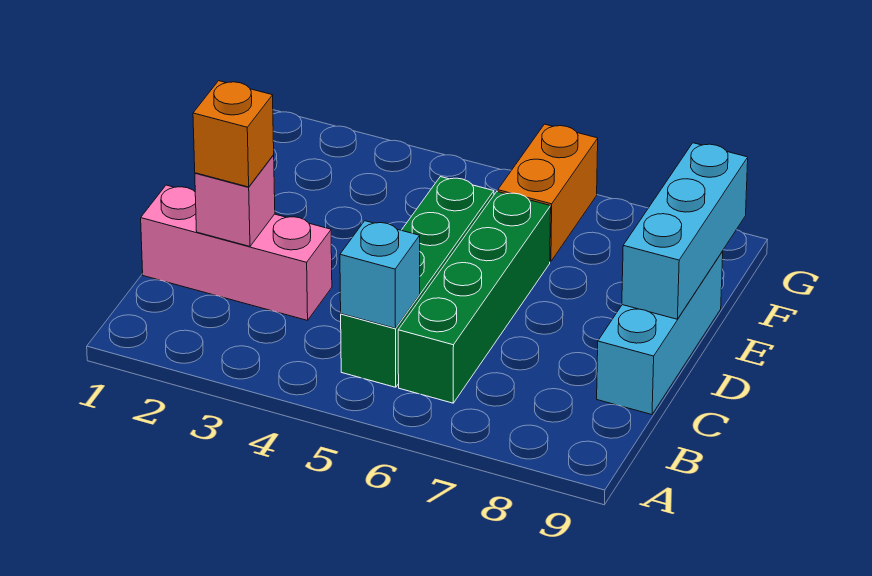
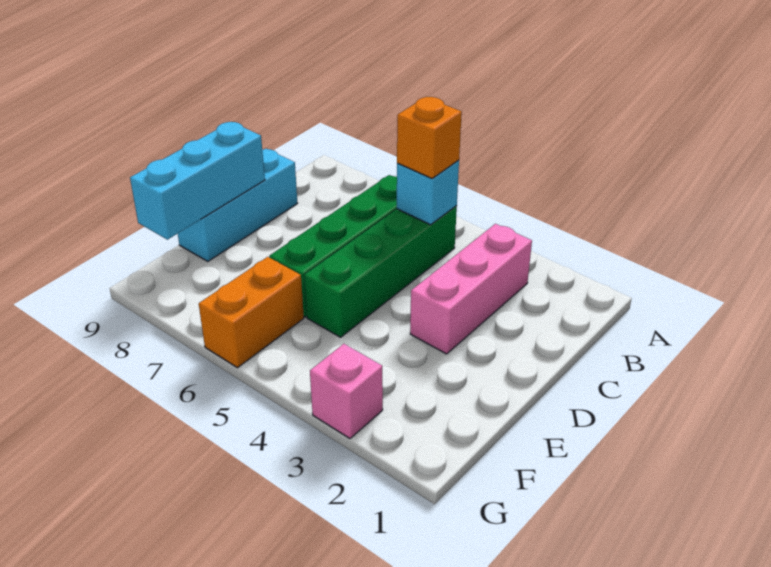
pink brick C1:C3 level 1 -> pink brick B3:D3 level 1
pink brick C2 level 2 -> pink brick G3 level 1
orange brick C2 level 3 -> orange brick B5 level 3

